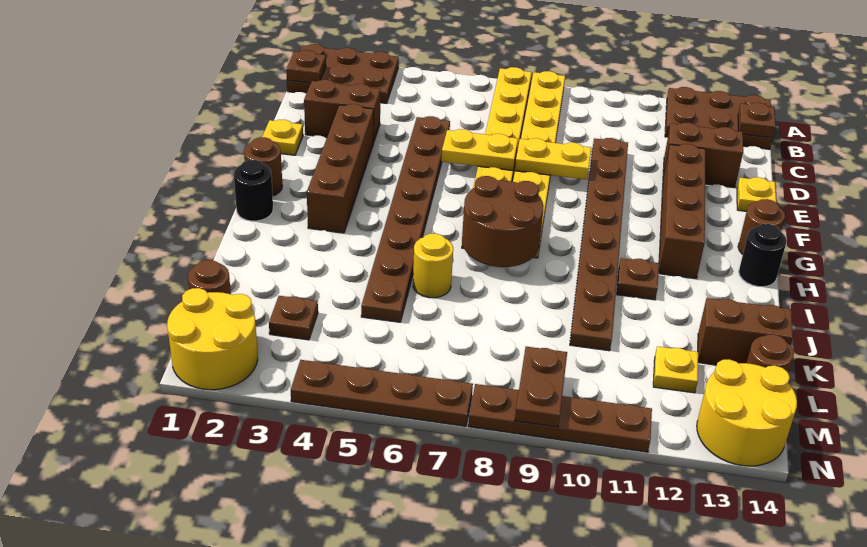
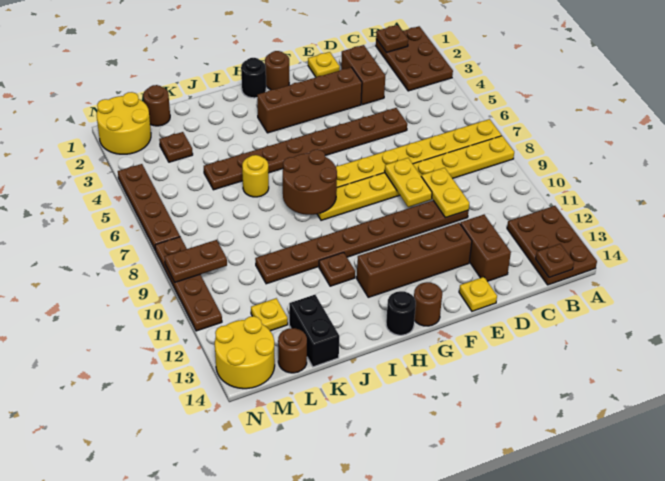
yellow plate E6:E7 level 2 -> yellow plate D9:D10 level 2
brown brick K13:K14 level 1 -> black brick K13:K14 level 1

